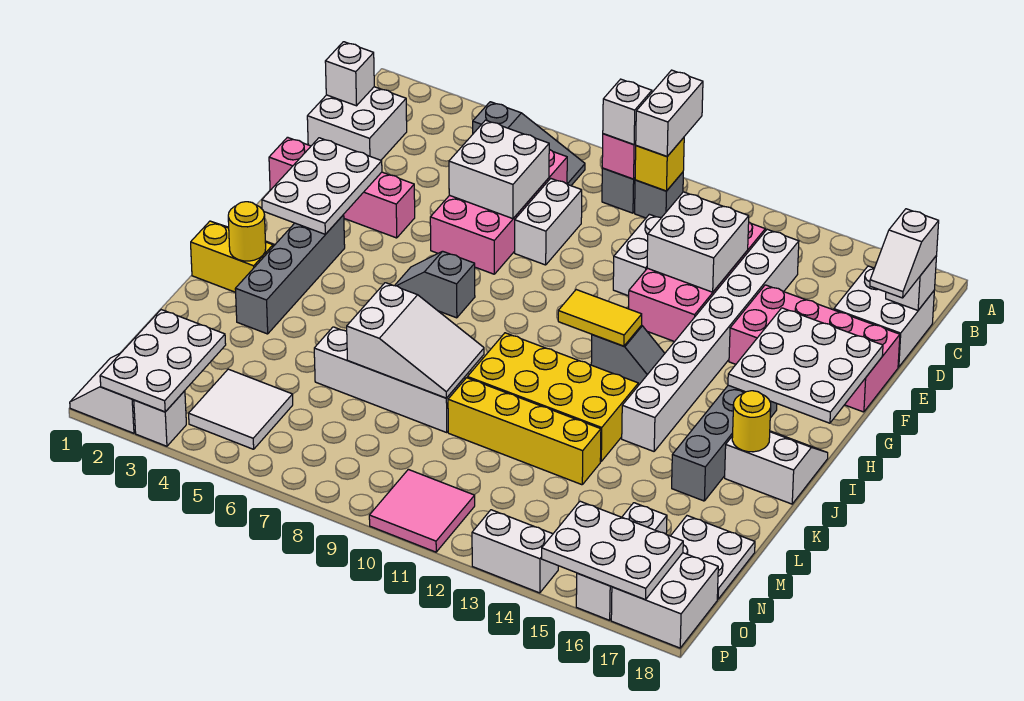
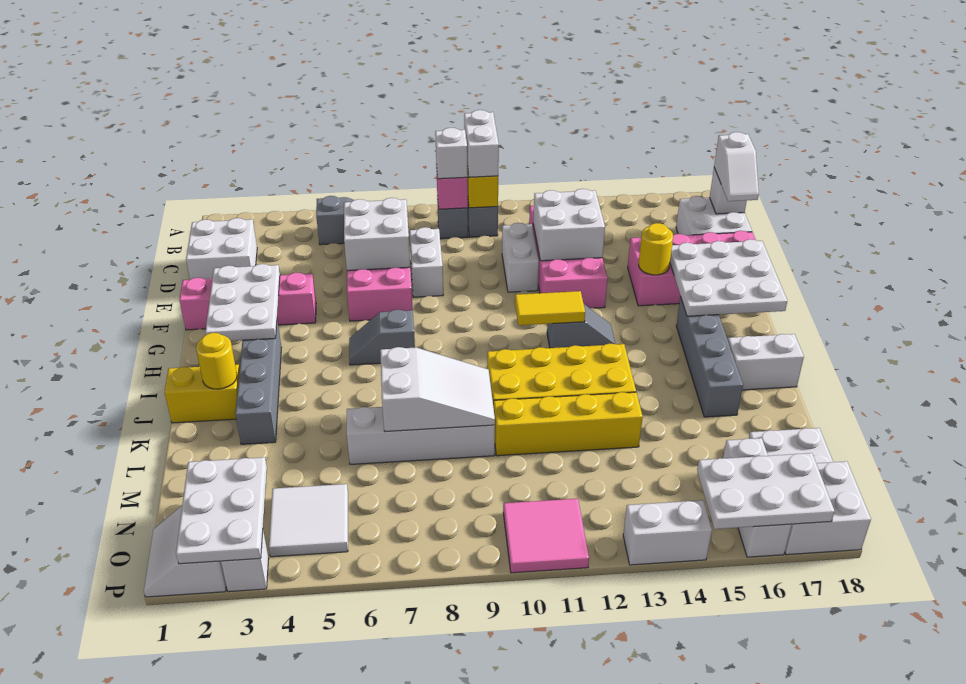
white brick C1 level 2 -> none
white brick C14:J14 level 1 -> none
yellow round brick J17 level 2 -> yellow round brick F15 level 2

